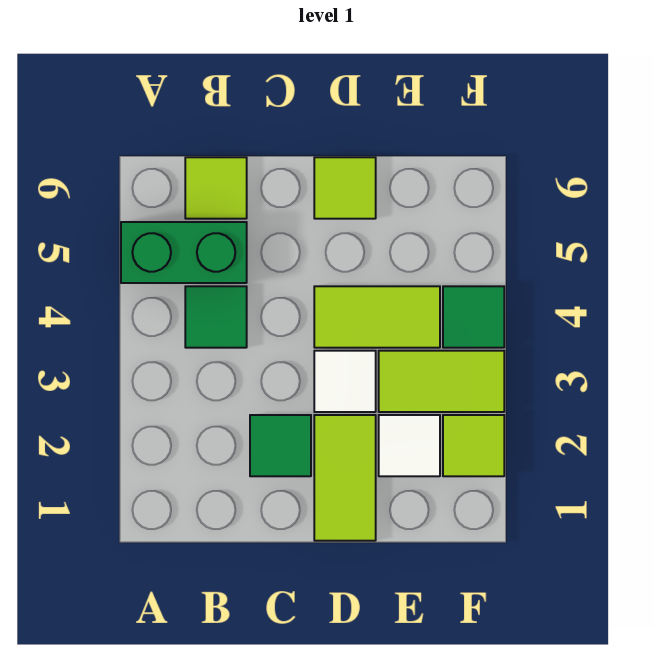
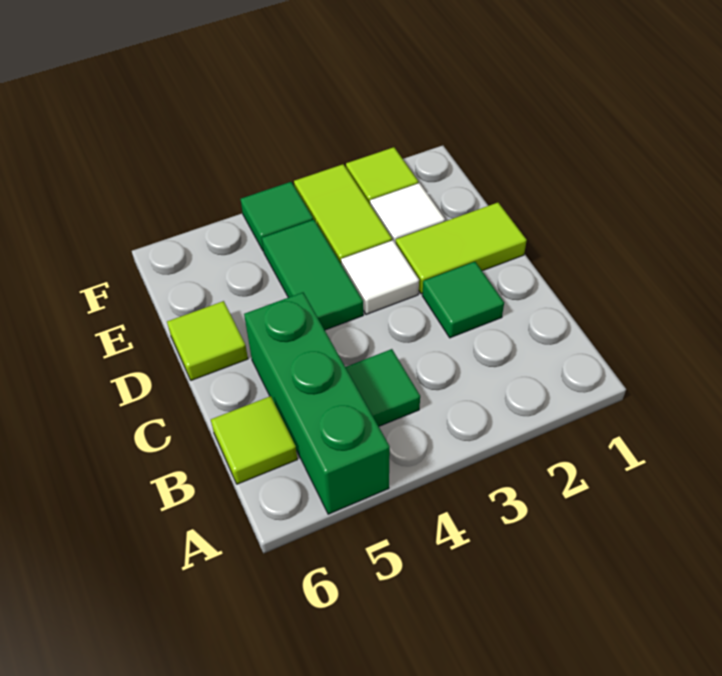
green brick A5:B5 level 1 -> green brick A5:C5 level 1
lime tile D4:E4 level 1 -> green tile D4:E4 level 1

